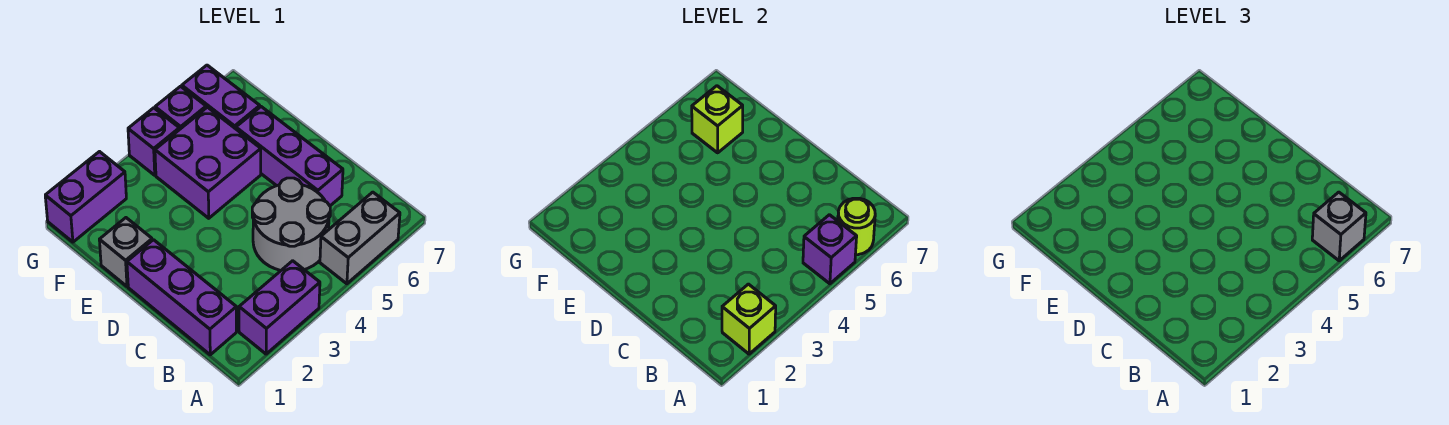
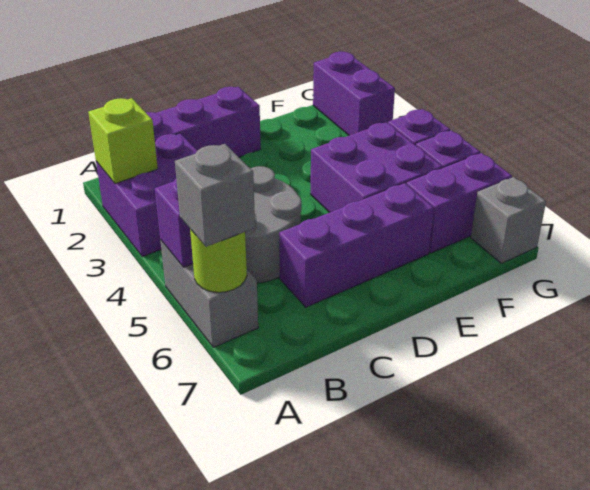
purple brick A2:A3 level 1 -> purple brick A2:B3 level 1
grey brick E1 level 1 -> grey brick G7 level 1
lime brick F6 level 2 -> none

